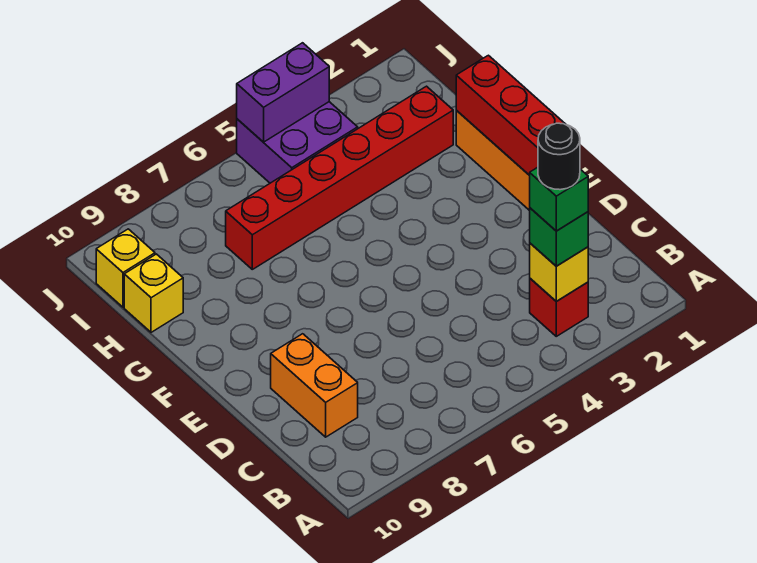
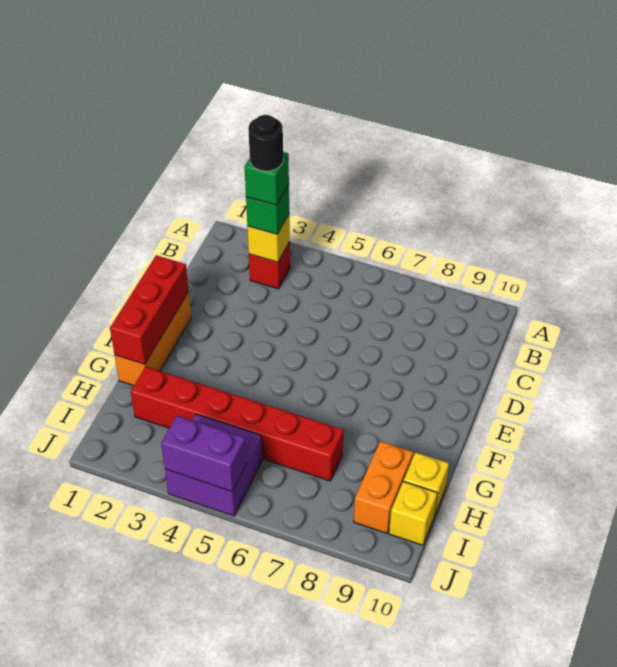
orange brick C9:D9 level 1 -> orange brick H9:I9 level 1

